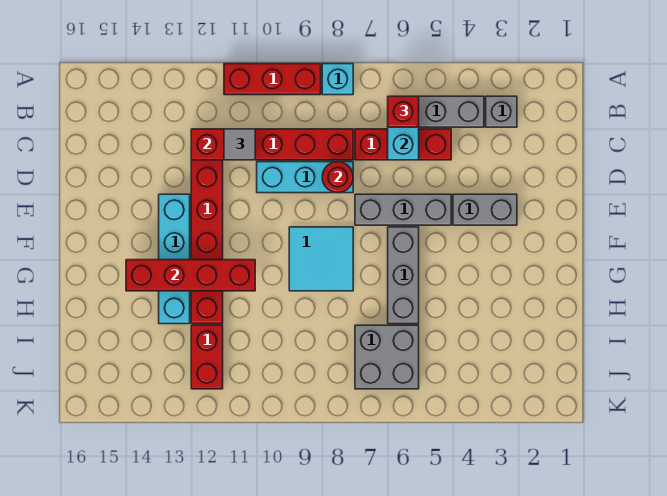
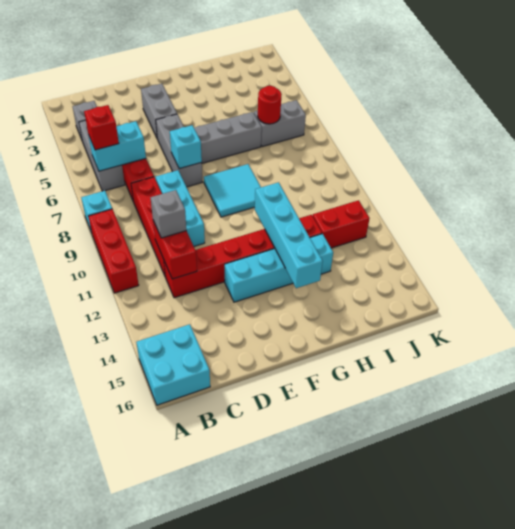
none -> cyan brick A15:B16 level 1
grey tile C11 level 3 -> grey brick C11 level 3
red round brick D8 level 2 -> red round brick I6 level 2
none -> cyan brick E7 level 2
red brick G11:G14 level 2 -> cyan brick G11:G14 level 2
grey brick I6:J7 level 1 -> grey brick I6:J6 level 1

